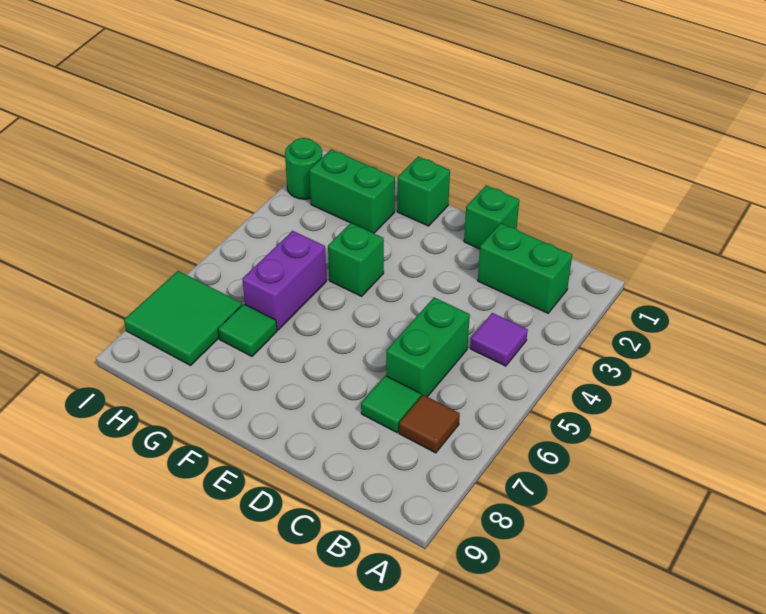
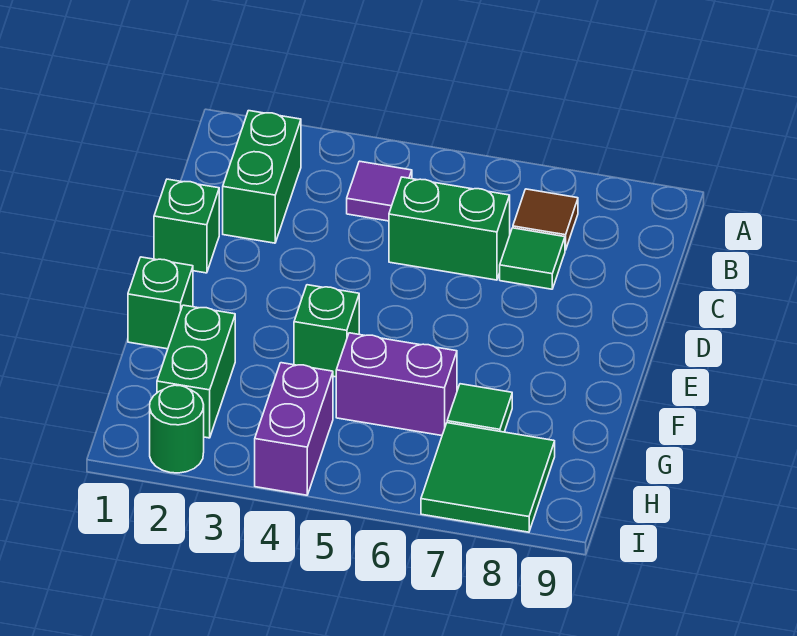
none -> purple brick H4:I4 level 1

